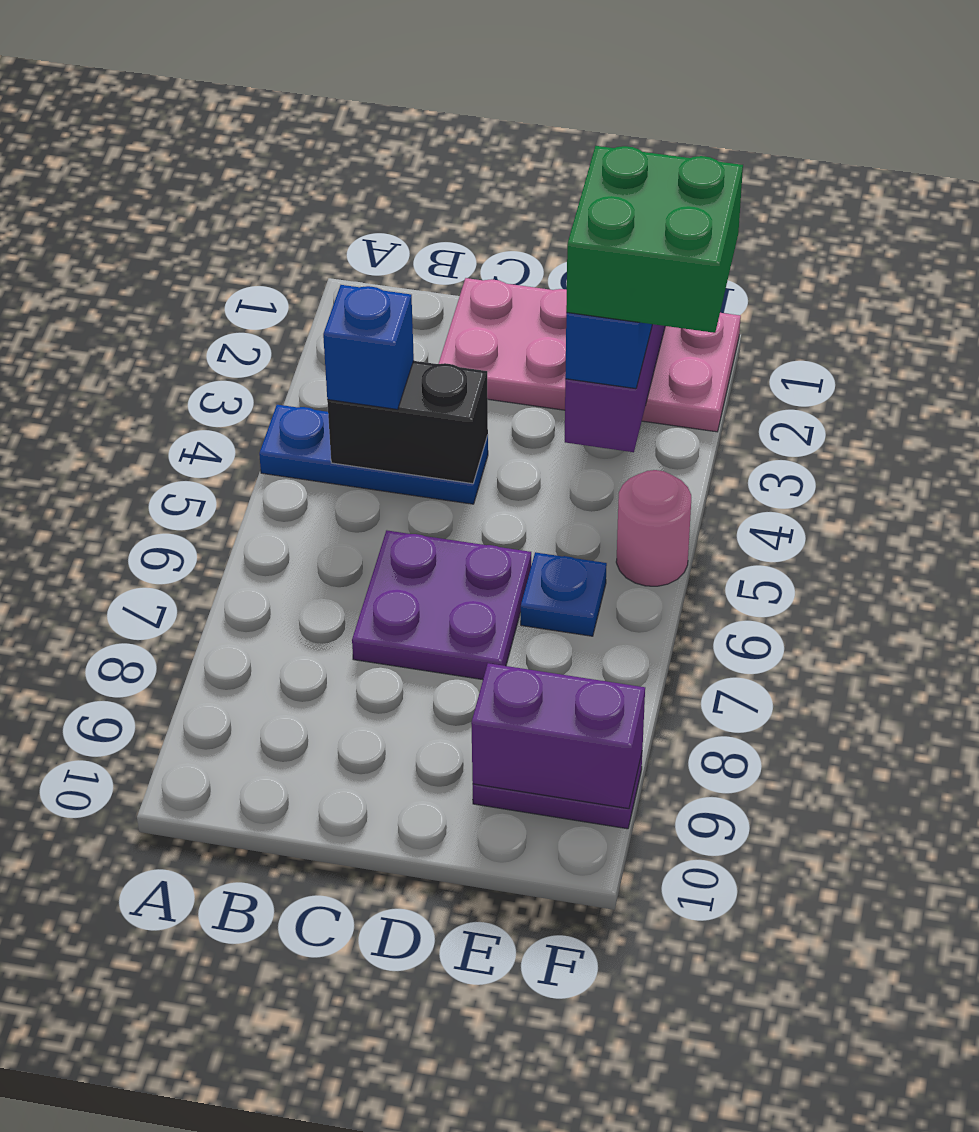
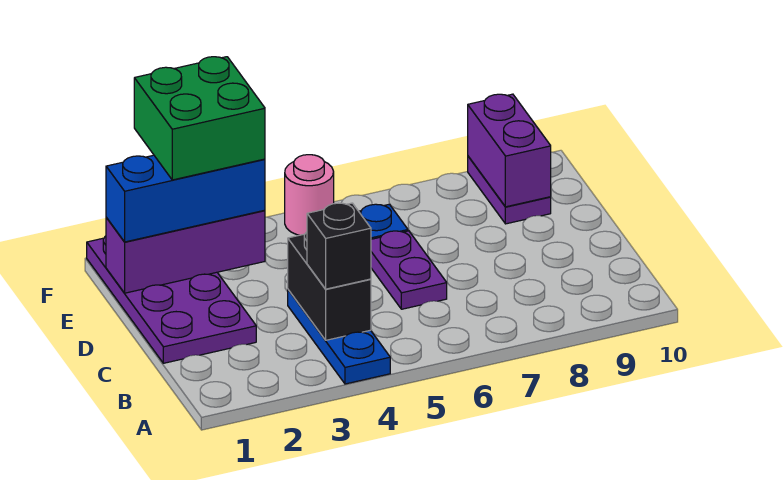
blue brick B4 level 3 -> black brick B4 level 3
pink plate C1:F2 level 1 -> purple plate C1:F2 level 1
purple plate C6:D7 level 1 -> purple plate C6:D6 level 1

